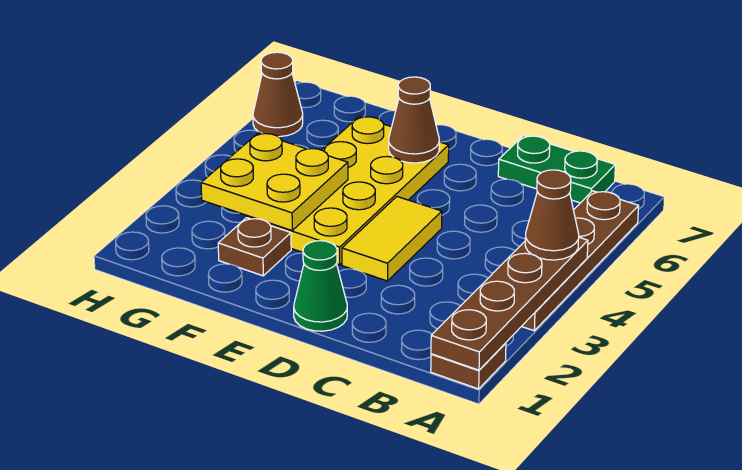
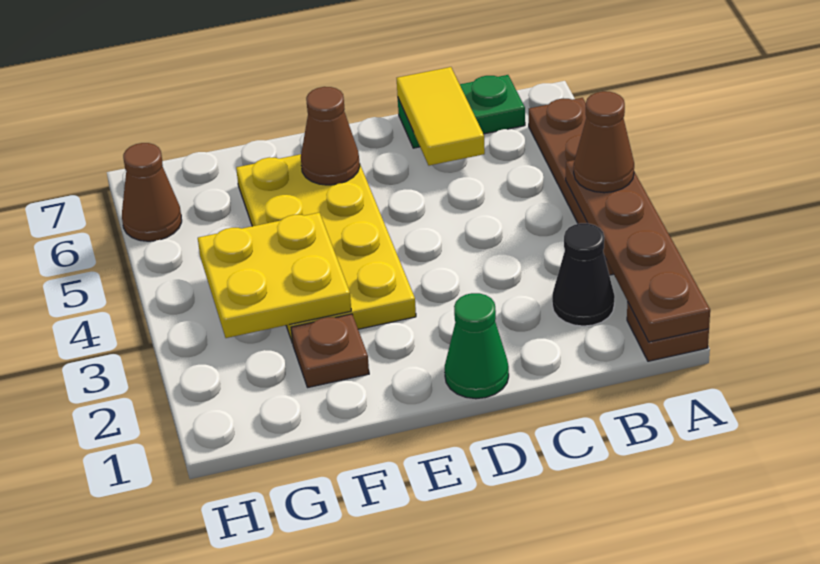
none -> black cone B2 level 1
yellow tile D3:D4 level 1 -> yellow tile C6:C7 level 2

